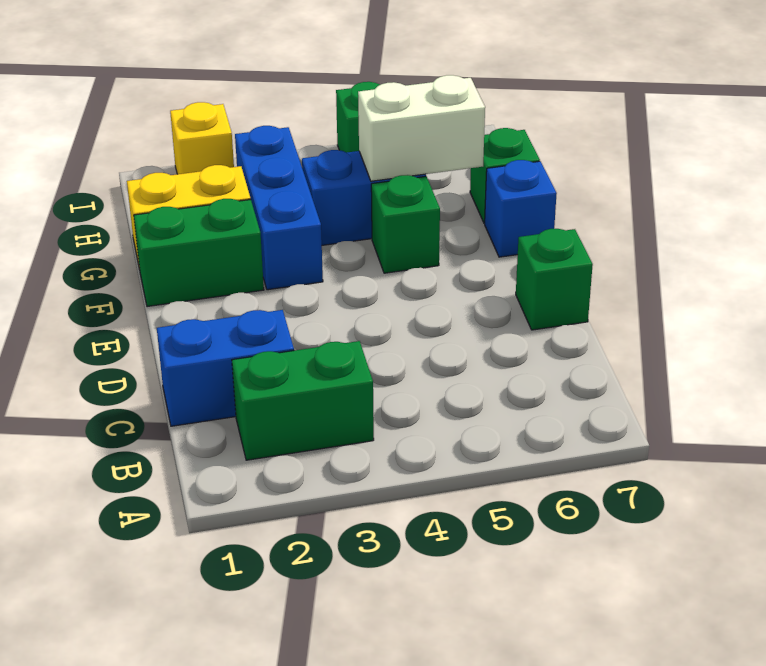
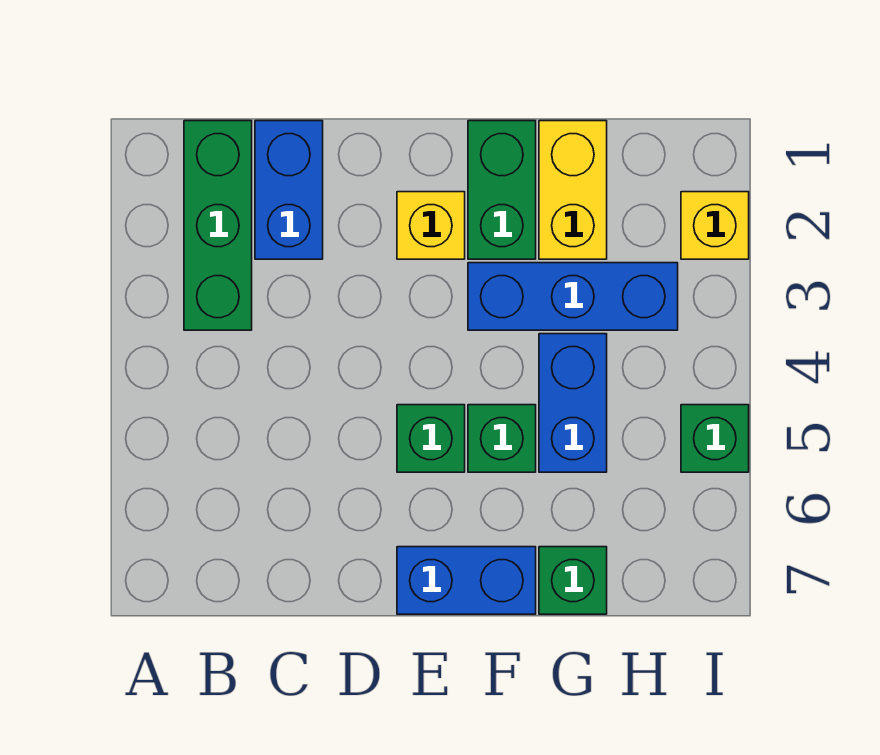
green brick B2:B3 level 1 -> green brick B1:B3 level 1
green brick D7 level 1 -> green brick E5 level 1
none -> yellow brick E2 level 1
blue brick F7 level 1 -> blue brick E7:F7 level 1
white brick G5:G6 level 2 -> none

